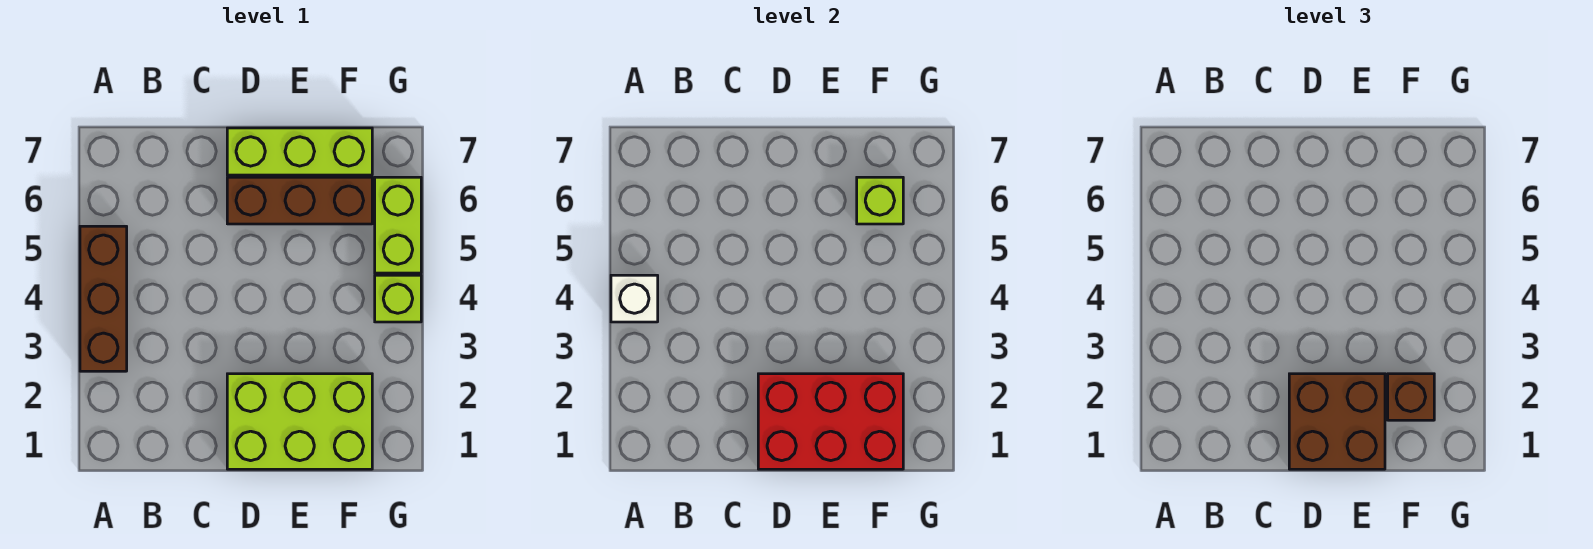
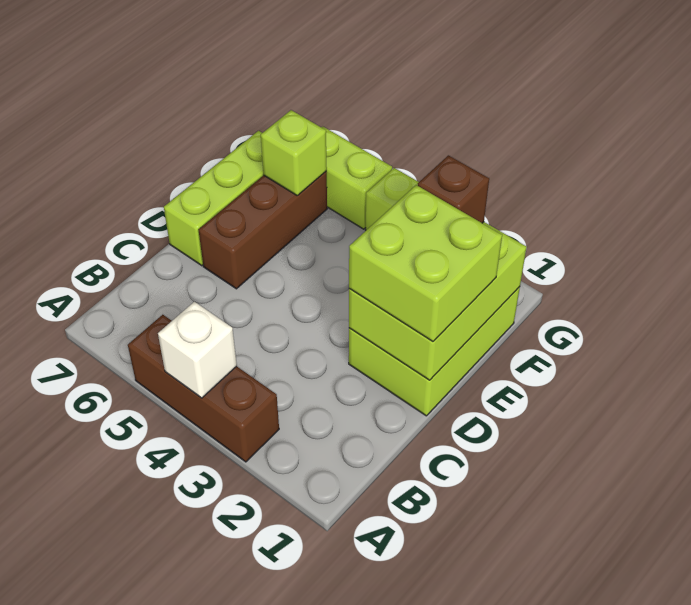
red brick D1:F2 level 2 -> lime brick D1:F2 level 2
brown brick D1:E2 level 3 -> lime brick D1:E2 level 3

